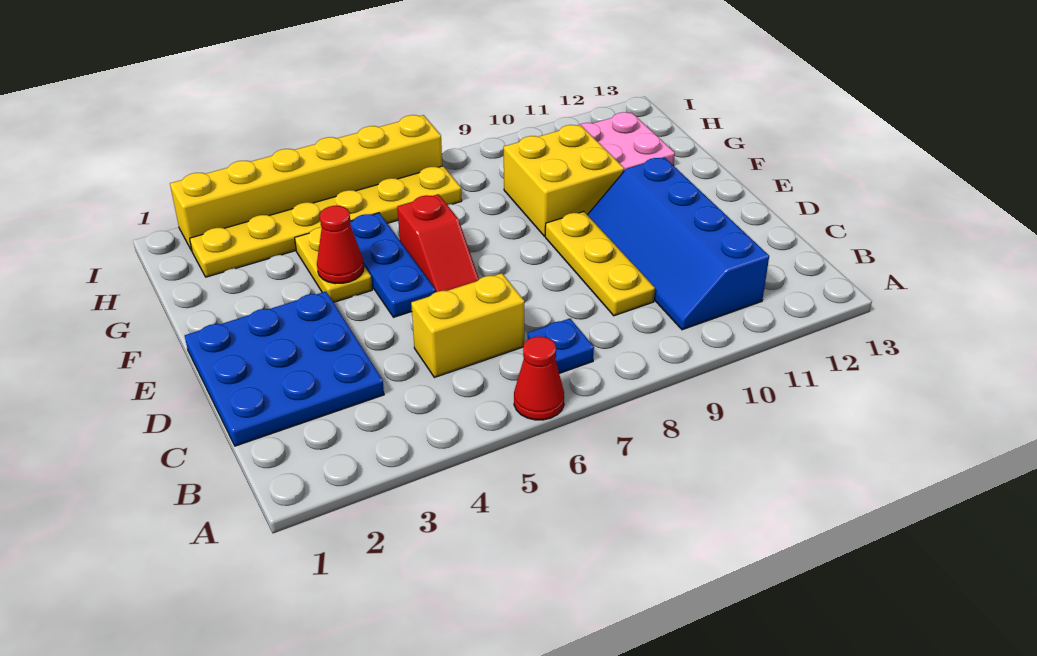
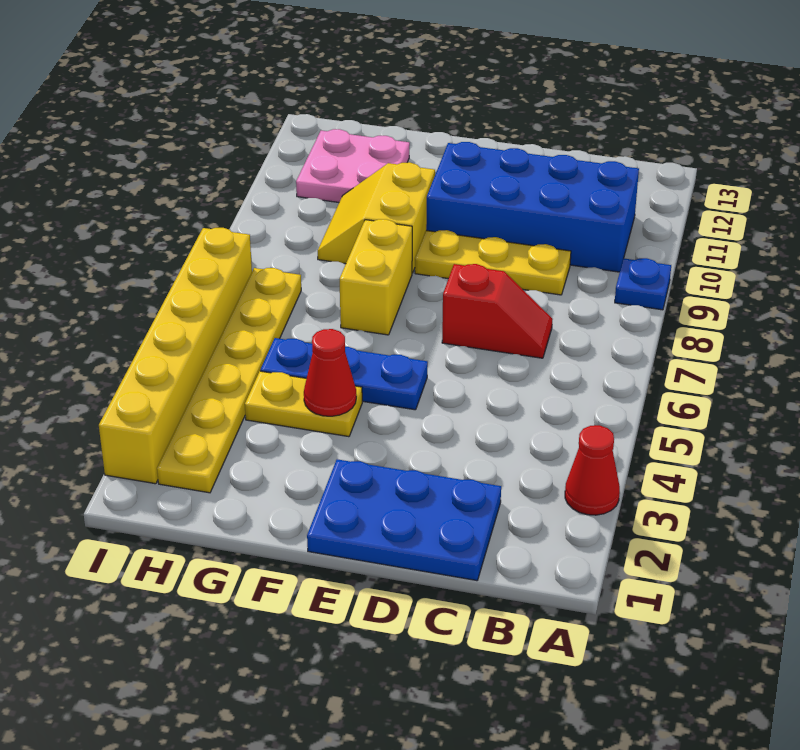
red cone A6 level 1 -> red cone A3 level 1
blue plate B7 level 1 -> blue plate A9 level 1
blue slope B10:E11 level 1 top 11 -> blue brick B10:E11 level 1
blue plate C1:E3 level 1 -> blue plate C1:E2 level 1
yellow brick C5:C6 level 1 -> yellow brick F7:F8 level 1
red slope E6:F6 level 1 top F -> red slope C7:D7 level 1 top D
yellow brick F9:G10 level 1 -> yellow slope F9:G10 level 1 top F

